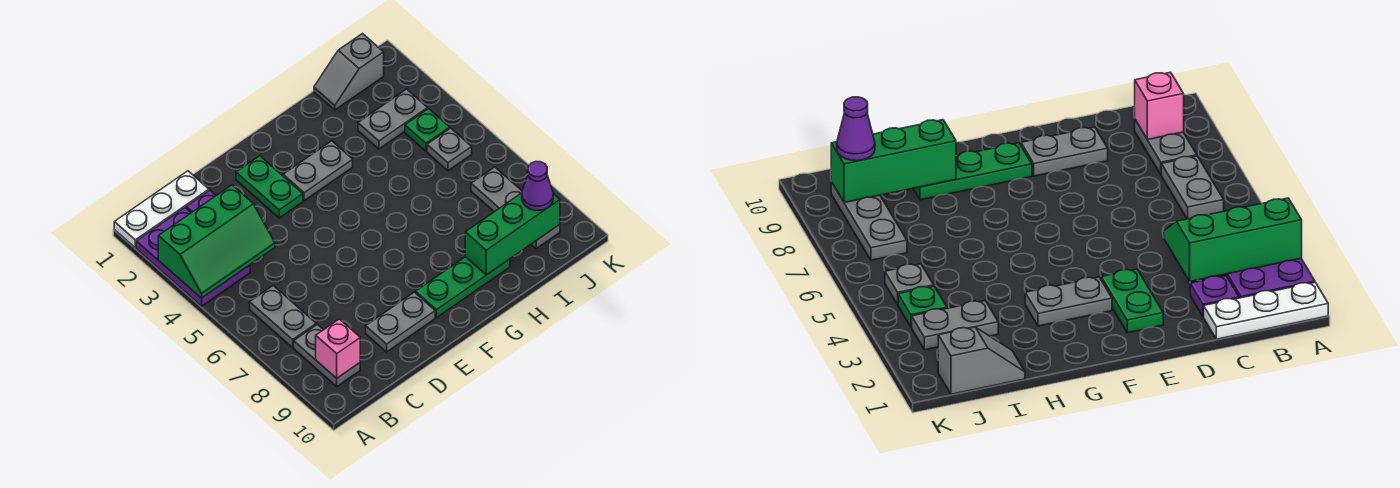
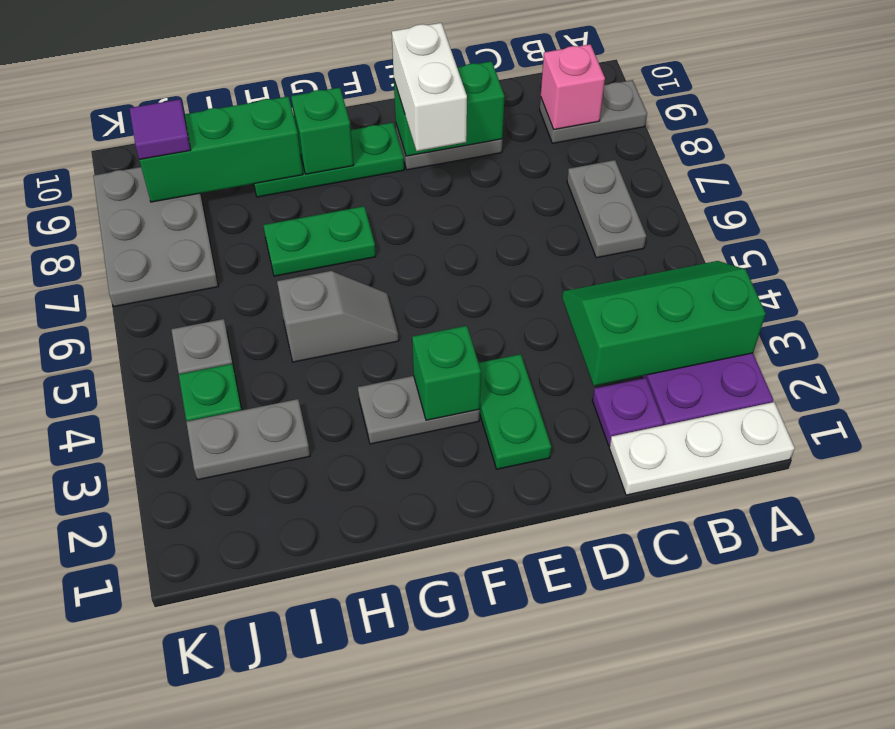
grey plate B8:B9 level 1 -> grey plate A9:B9 level 1
none -> green brick D9:E9 level 2
none -> white brick E8:E9 level 3
none -> green brick F3 level 2
none -> green plate G7:H7 level 1
none -> green brick G9 level 2
grey slope I1:J1 level 1 top J -> grey slope G5:H5 level 1 top H
grey plate J7:J9 level 1 -> grey plate J7:K9 level 1
purple cone J9 level 3 -> purple tile J9 level 3

